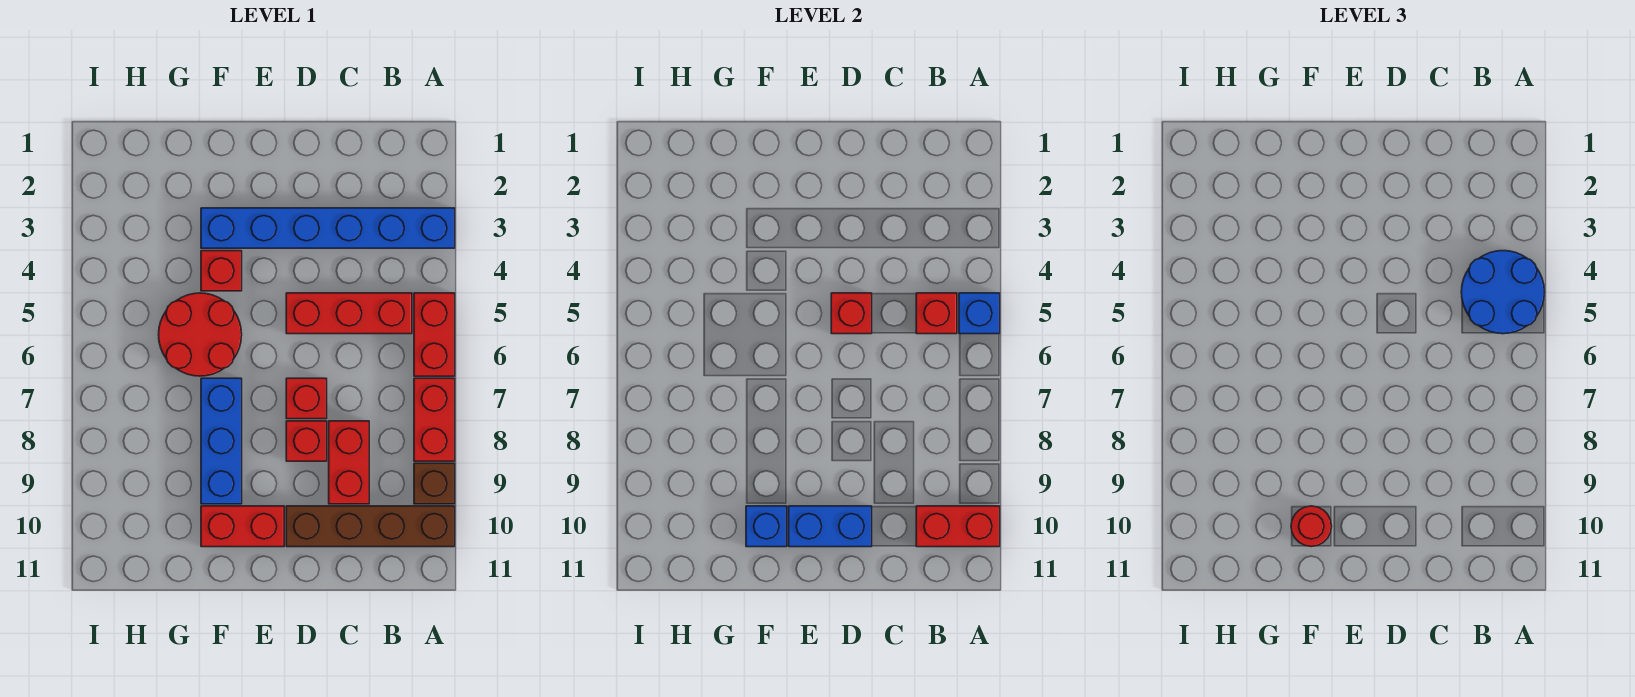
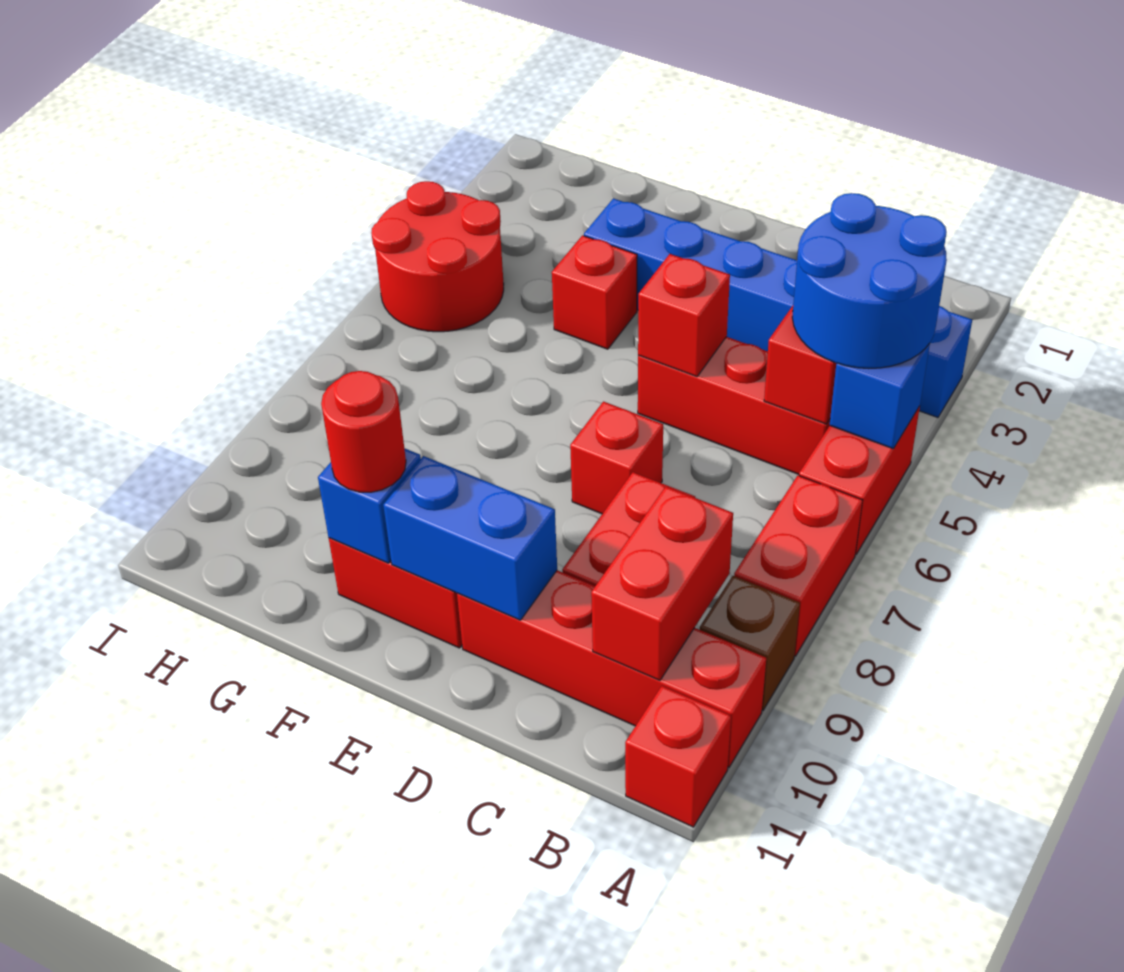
brown brick A10:D10 level 1 -> red brick A10:D10 level 1
red brick A10:B10 level 2 -> red brick B9:B10 level 2
red brick D8 level 1 -> red brick A11 level 1
red round brick F5:G6 level 1 -> red round brick H4:I5 level 1
blue brick F7:F9 level 1 -> none

